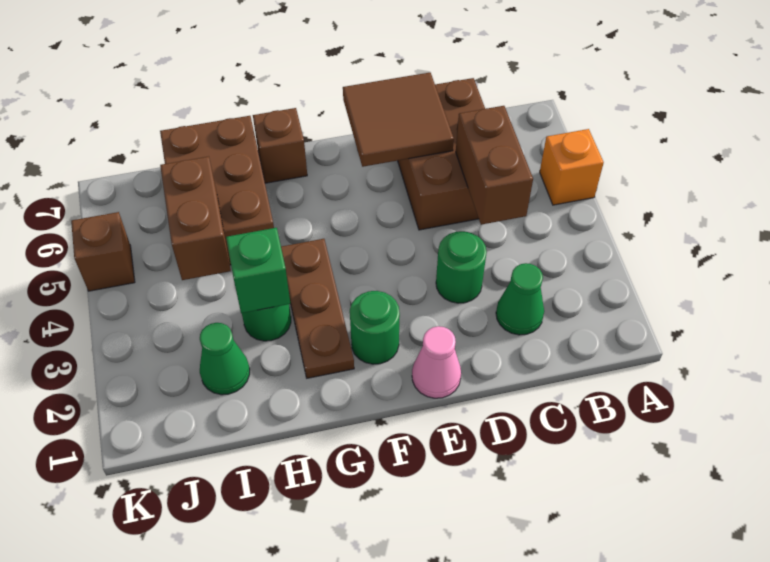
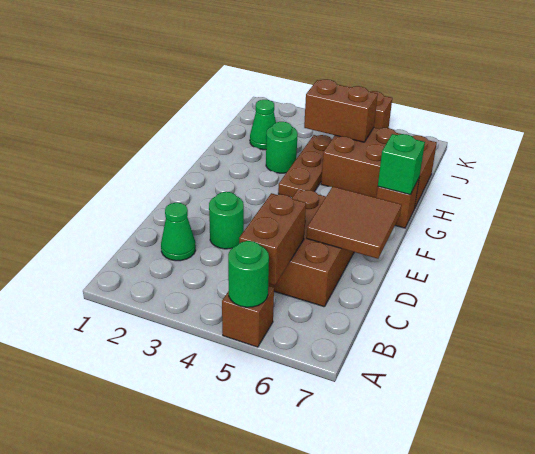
orange brick A5 level 1 -> brown brick A5 level 1
brown brick C4:C5 level 2 -> brown brick B5:C5 level 2
brown brick C5:D7 level 1 -> brown brick C5:E6 level 1
pink cone E1 level 1 -> none
green round brick F2 level 1 -> green round brick A5 level 2
brown plate G2:G4 level 1 -> brown plate G4:I4 level 1
green brick H3 level 2 -> green brick G7 level 2

